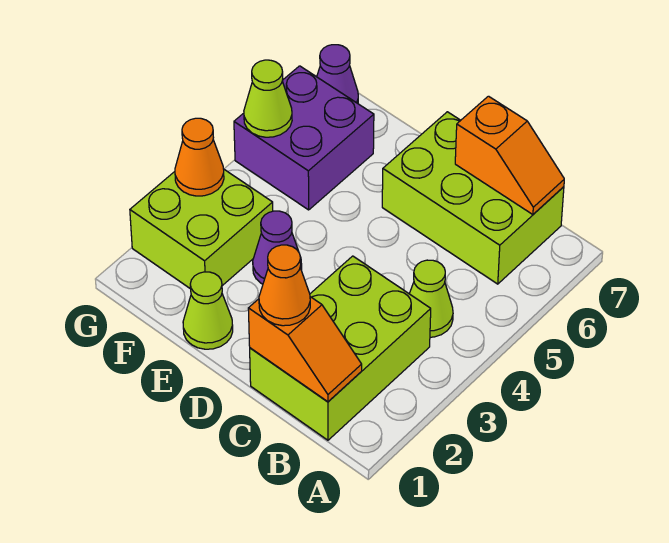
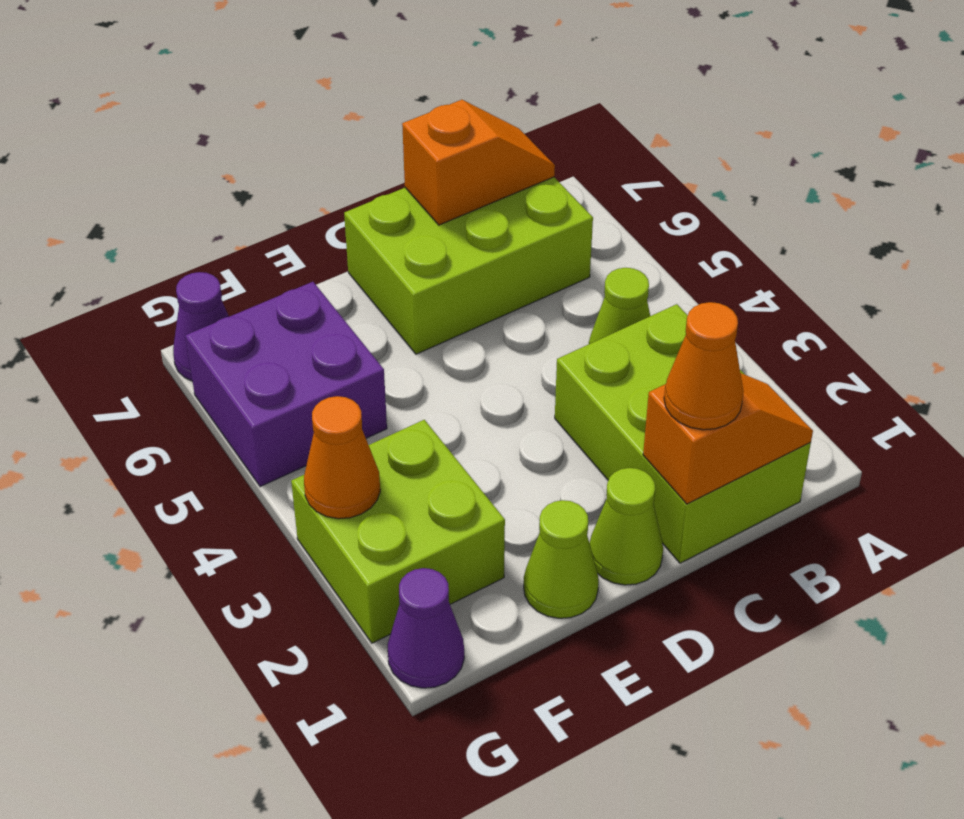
purple cone E3 level 1 -> purple cone G1 level 1
lime cone G5 level 2 -> lime cone D1 level 1

